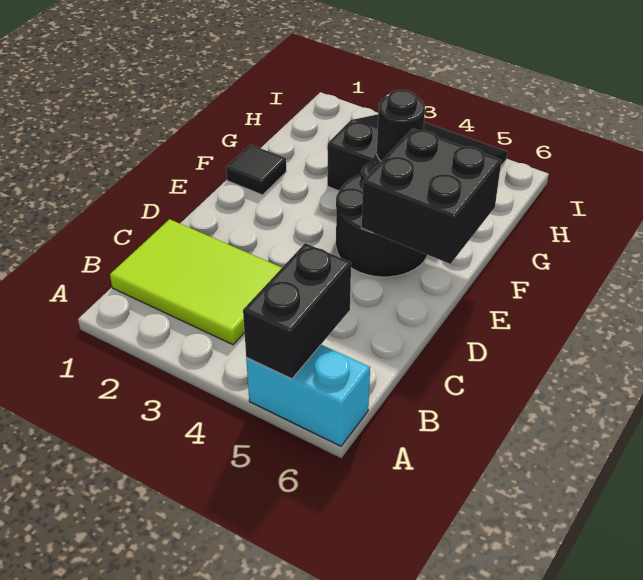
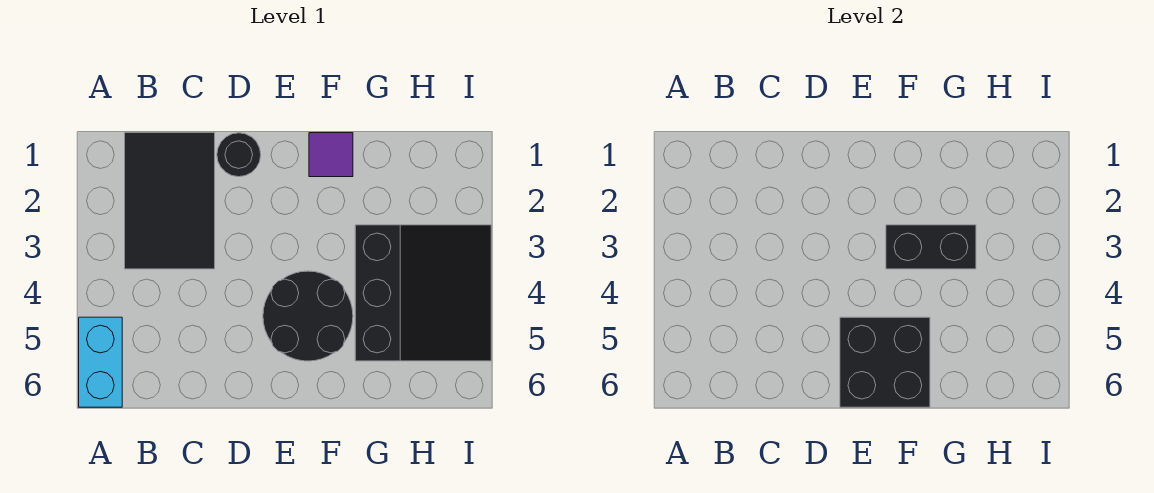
black brick A5:B5 level 2 -> black brick F3:G3 level 2
lime tile B1:C3 level 1 -> black tile B1:C3 level 1
black tile F1 level 1 -> purple tile F1 level 1
black round brick G4 level 2 -> black round brick D1 level 1

